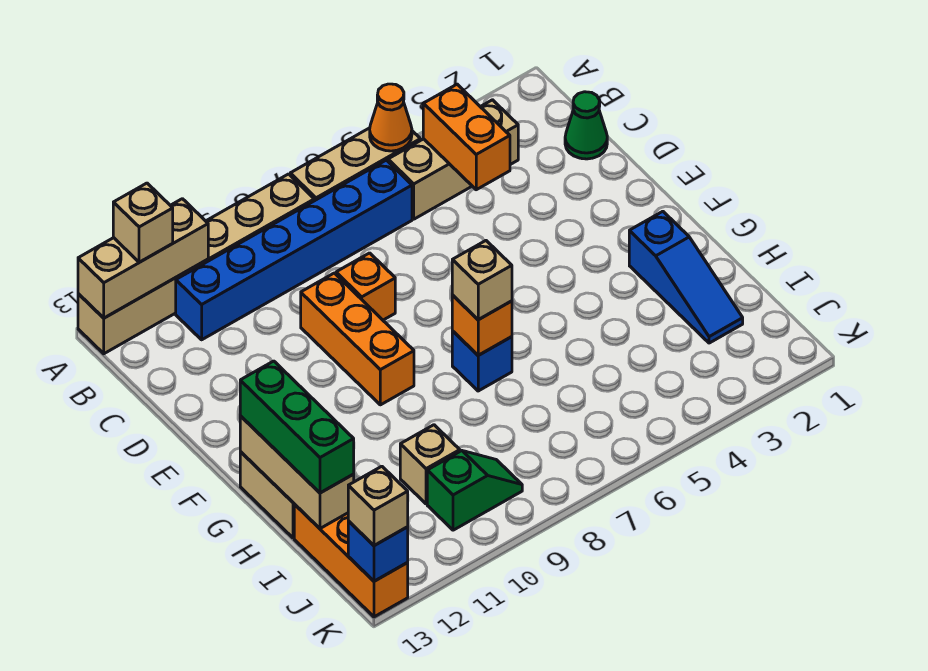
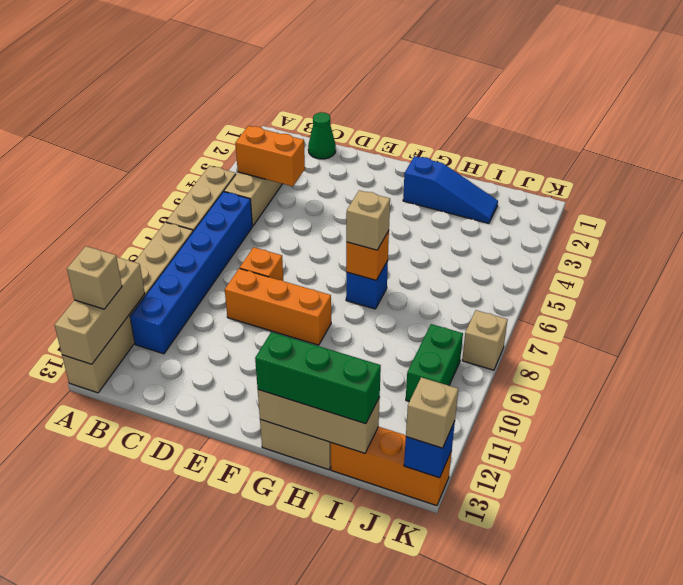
orange cone A5 level 2 -> none
tan brick I10 level 1 -> tan brick K8 level 1
green slope J9:J10 level 1 top 10 -> green brick J9:J10 level 1

